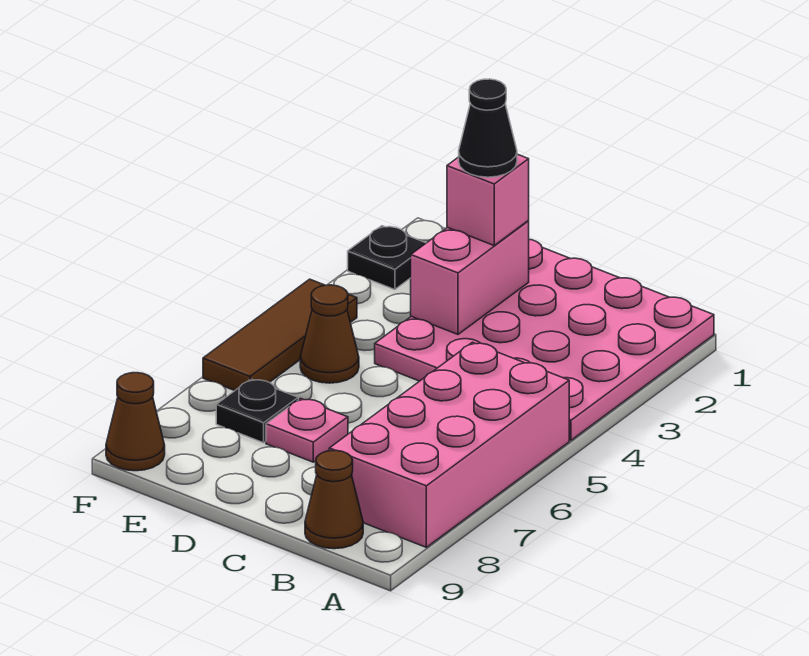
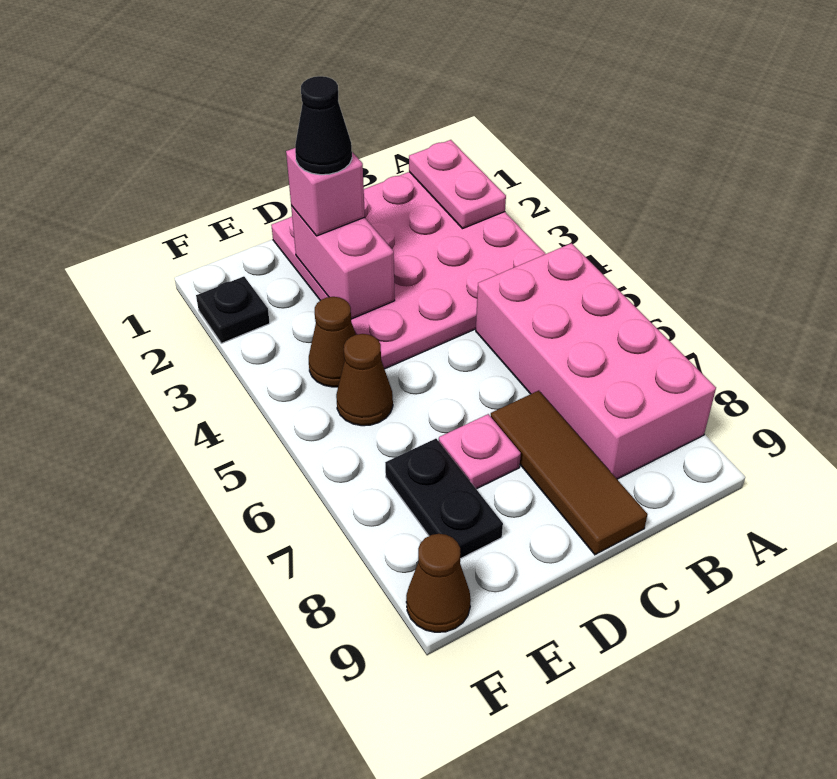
none -> pink plate A1:A2 level 2
brown cone B9 level 1 -> brown cone E4 level 1
black plate E7 level 1 -> black plate E7:E8 level 1
brown tile F4:F6 level 1 -> brown tile C7:C9 level 1

